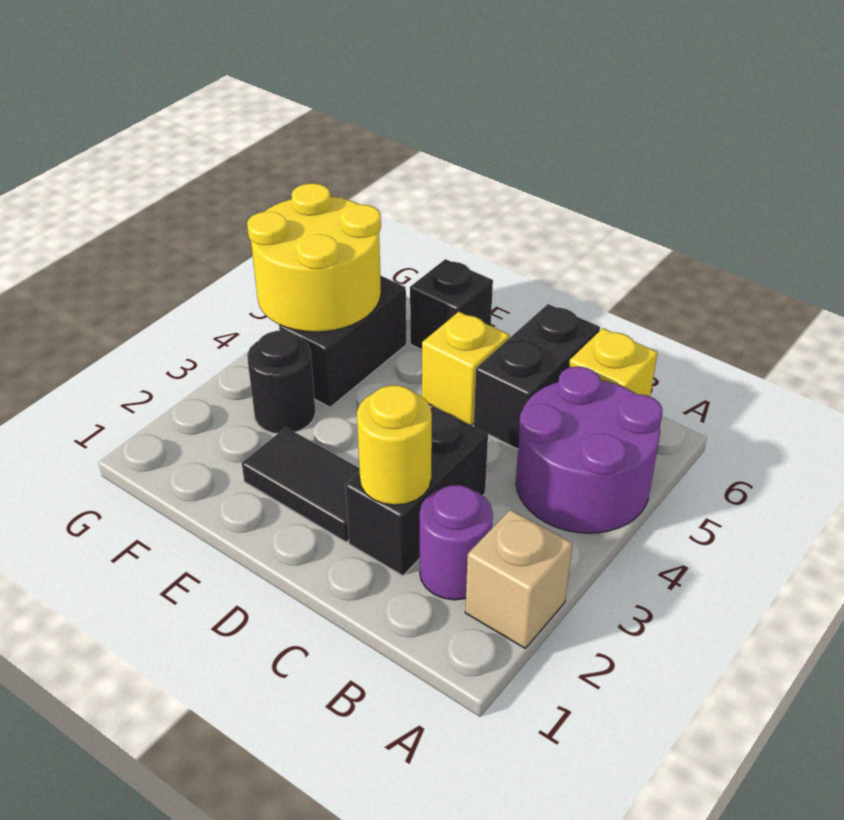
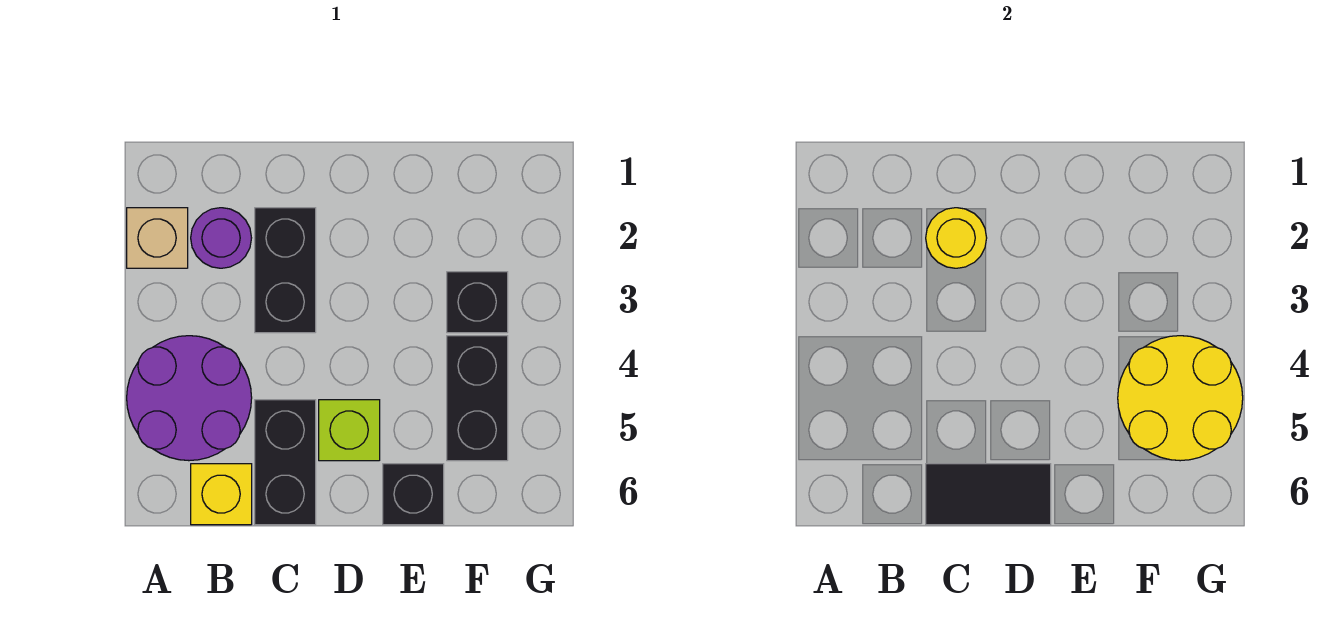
black tile D2:E2 level 1 -> black tile C6:D6 level 2
yellow brick D5 level 1 -> lime brick D5 level 1
black round brick F3 level 1 -> black brick F3 level 1

